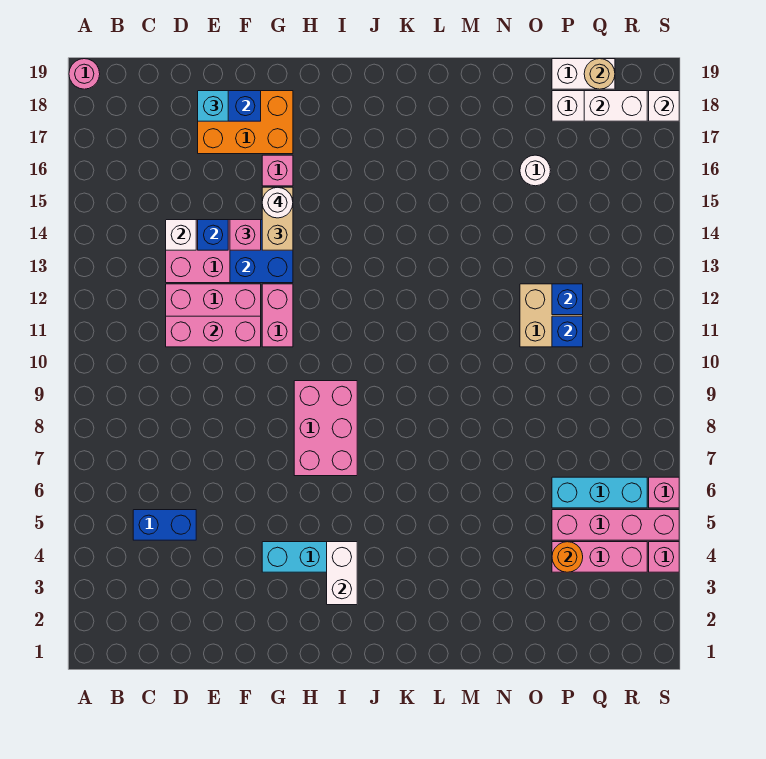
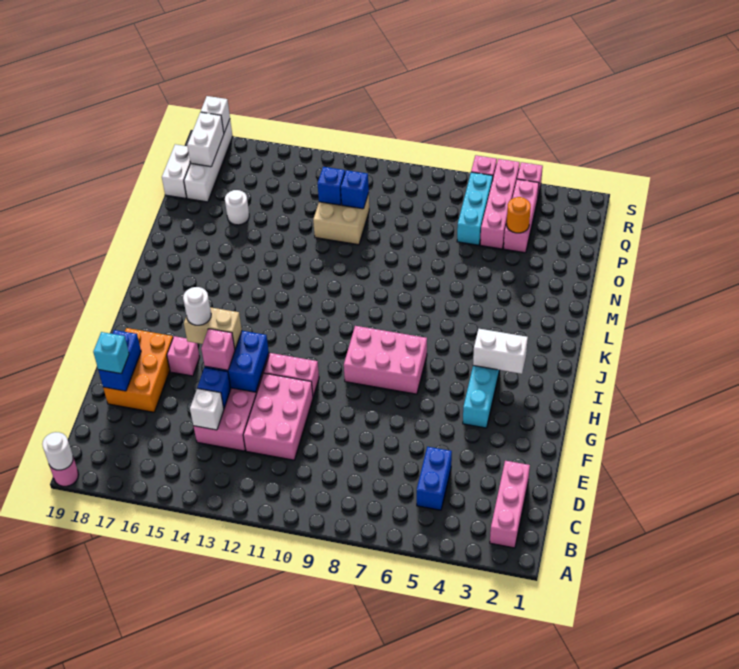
none -> white round brick A19 level 2
pink brick D11:F11 level 2 -> pink brick B2:D2 level 1
tan round brick Q19 level 2 -> none

